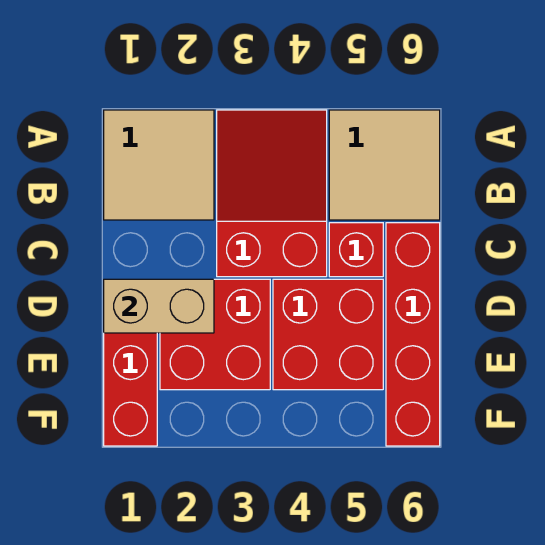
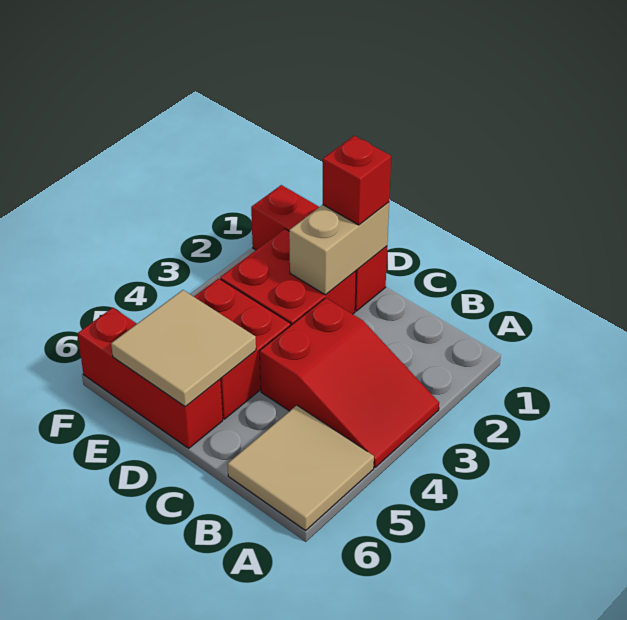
tan tile A1:B2 level 1 -> tan tile D5:E6 level 2
red brick C5 level 1 -> red brick D1 level 3
red brick C6:F6 level 1 -> red brick D6:F6 level 1

